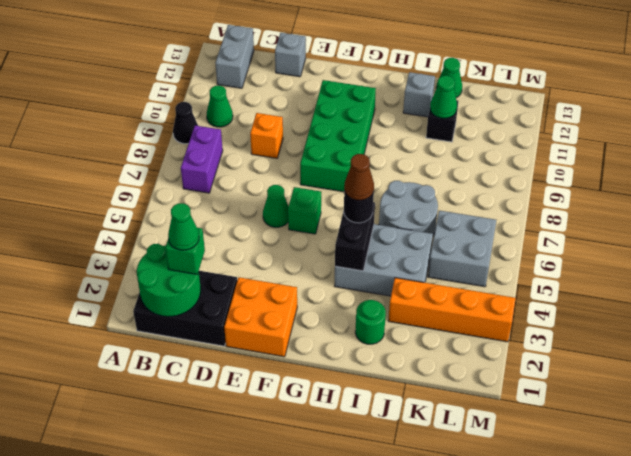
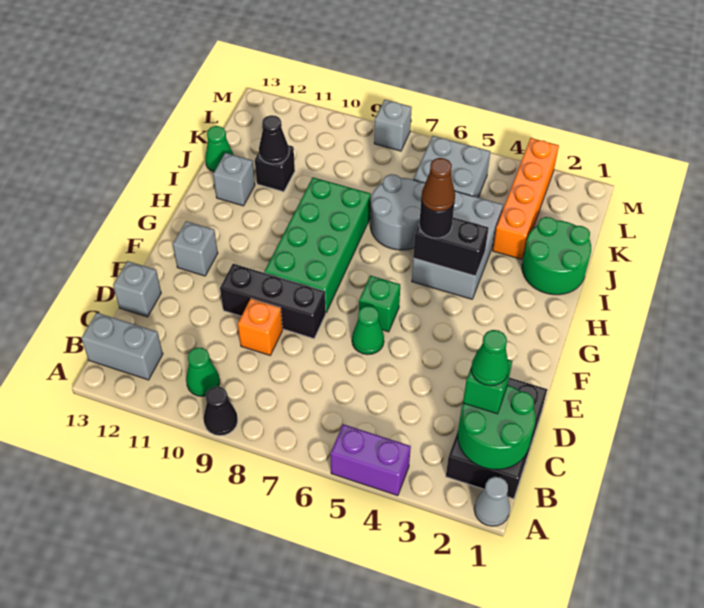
none -> grey cone A1 level 1
purple brick B7:B8 level 1 -> purple brick A4:A5 level 1
orange brick E1:F2 level 1 -> none
none -> black brick E8:E10 level 1
green brick F8:G11 level 1 -> green brick F8:I9 level 1
none -> grey brick F12 level 1
green round brick I2 level 1 -> green round brick I1:J2 level 1
green cone J11 level 2 -> black cone J11 level 2
none -> grey brick M8 level 1

